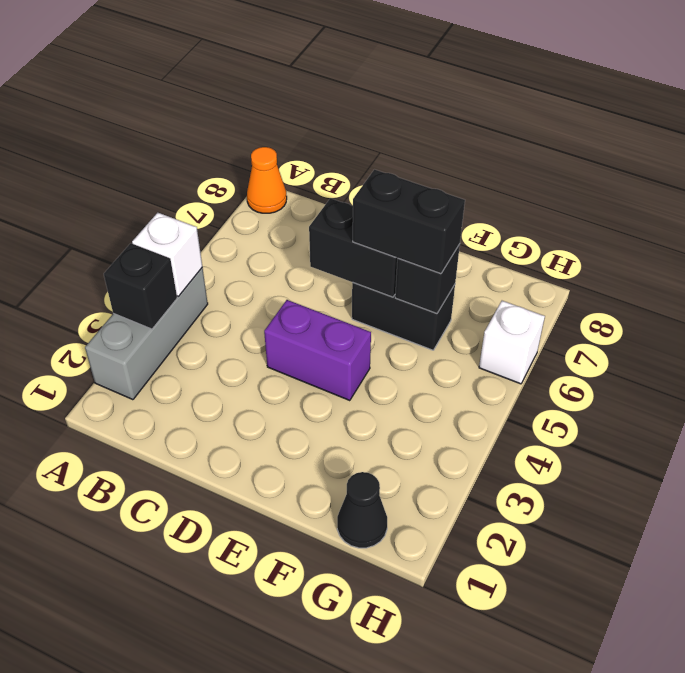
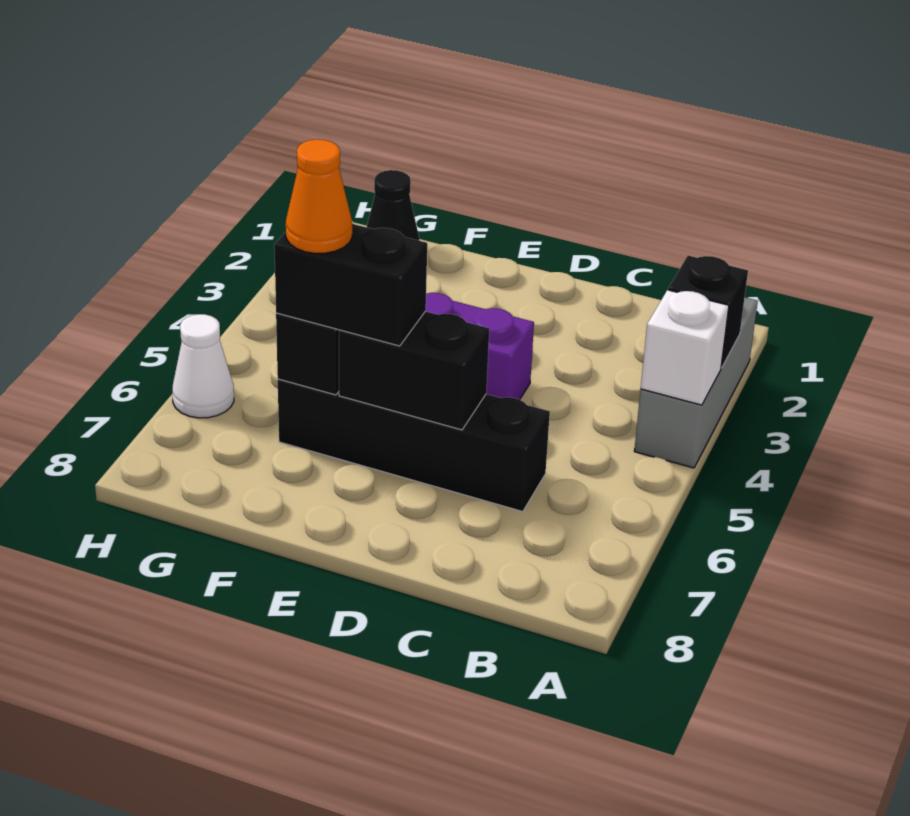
orange cone A8 level 1 -> orange cone F6 level 4
black brick E6:F6 level 1 -> black brick C6:F6 level 1
white brick H6 level 1 -> white cone H6 level 1

